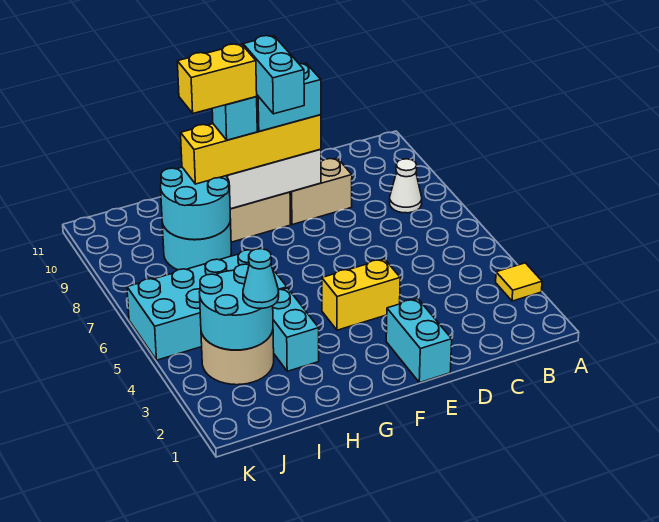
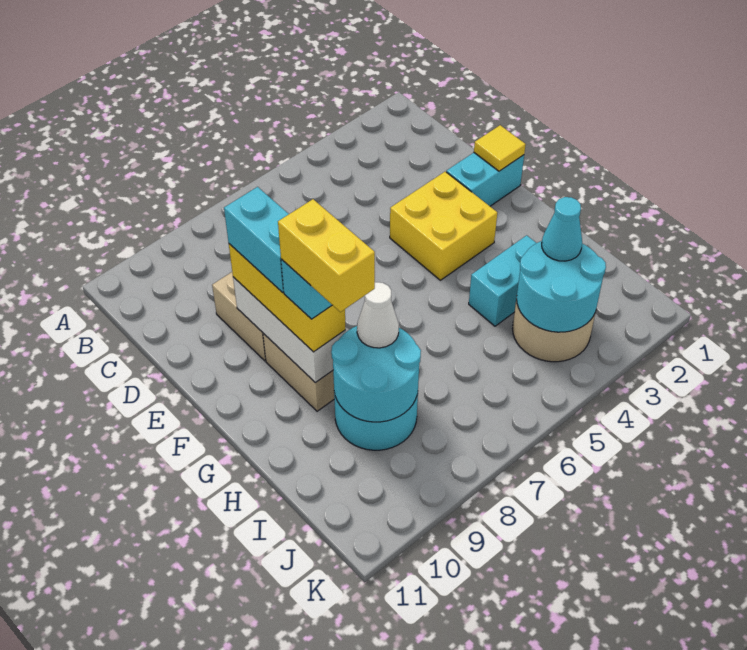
yellow tile A3 level 1 -> yellow tile E1 level 2
white cone B8 level 1 -> white cone H8 level 3
yellow brick E4:F4 level 1 -> yellow brick E3:F4 level 1
yellow brick E9:H9 level 3 -> yellow brick E9:G9 level 3
cyan brick F8:F9 level 5 -> none
cyan brick H5:K6 level 1 -> none

